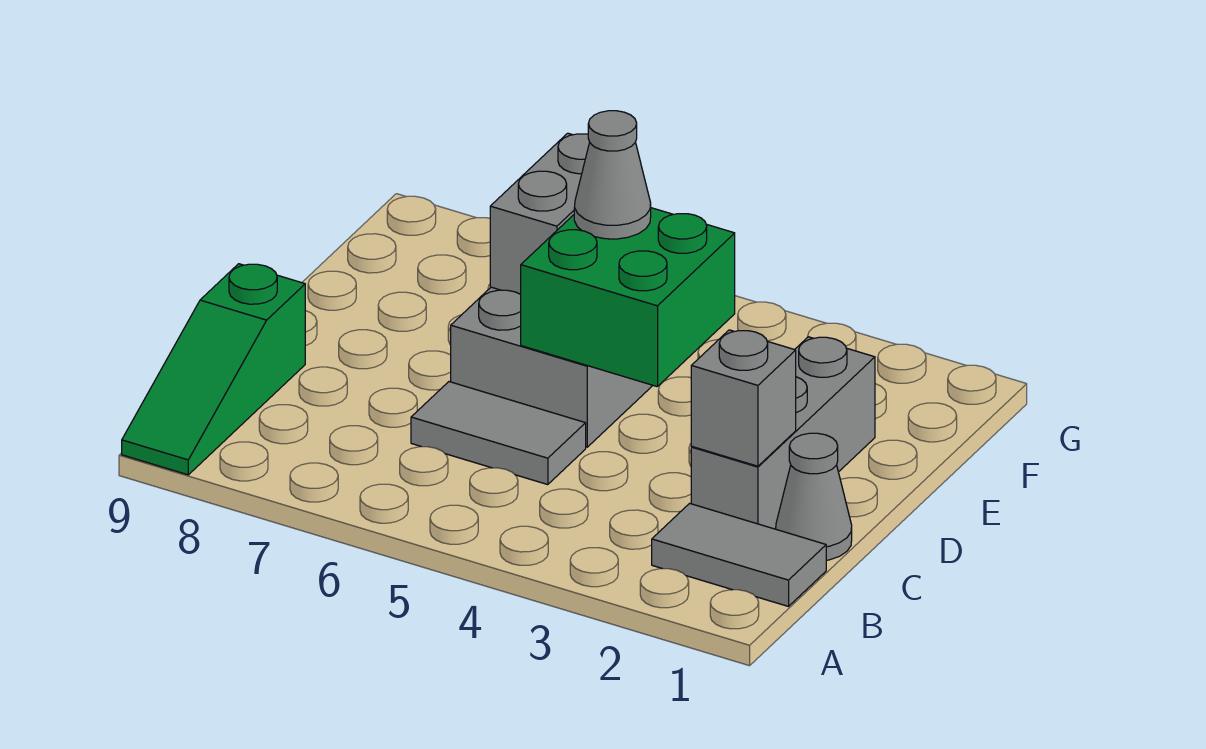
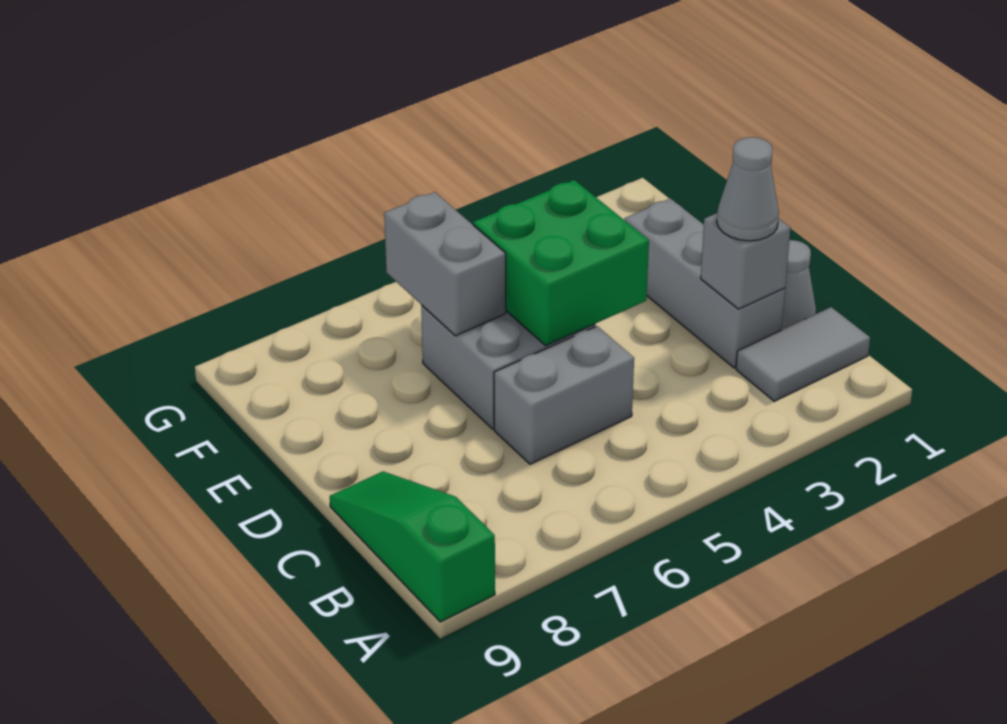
green slope A9:C9 level 1 top C -> green slope A9:C9 level 1 top A
grey tile C5:C6 level 1 -> grey brick C5:C6 level 1
grey cone E5 level 3 -> grey cone C2 level 3

